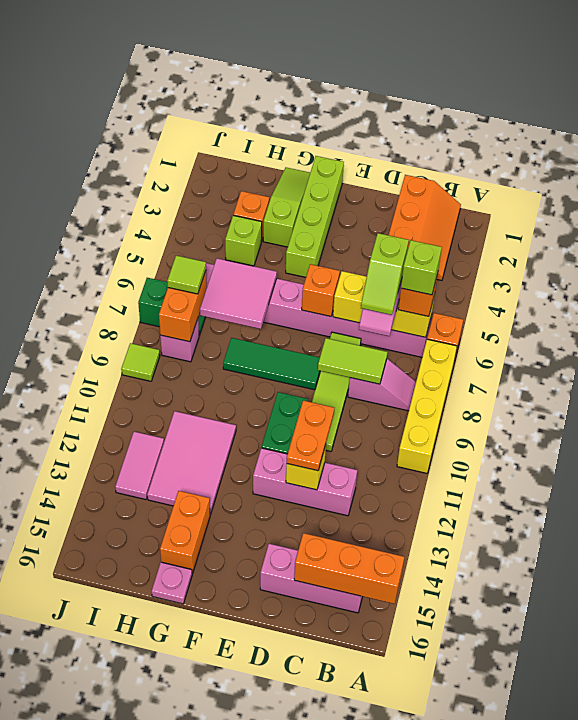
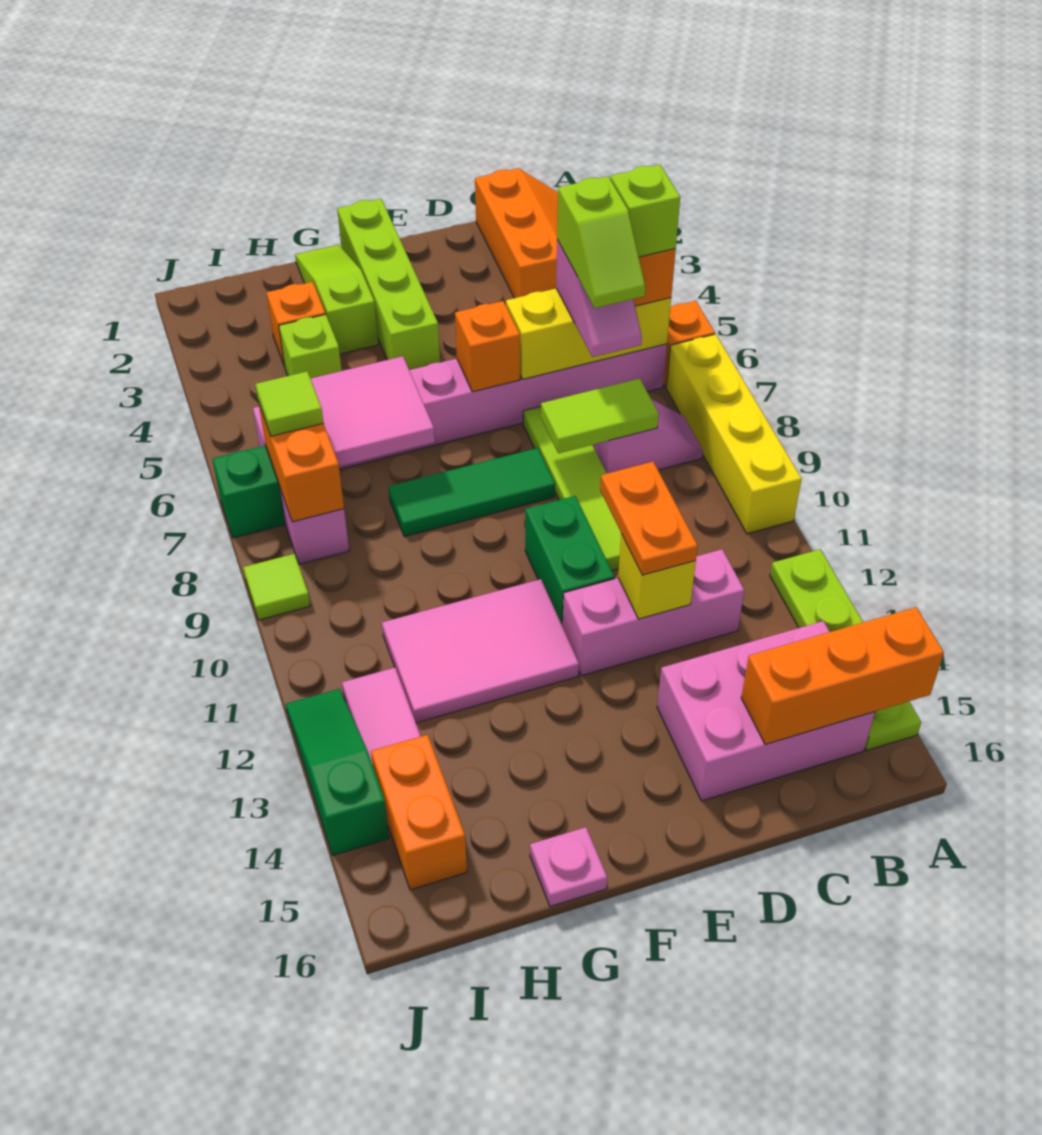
none -> lime plate A12:A15 level 1
pink brick B15:D15 level 1 -> pink brick B14:D15 level 1
pink tile G11:H13 level 1 -> pink tile F11:H12 level 1
orange brick G14:G15 level 1 -> orange brick I14:I15 level 1
none -> green slope J12:J14 level 1 top 14

